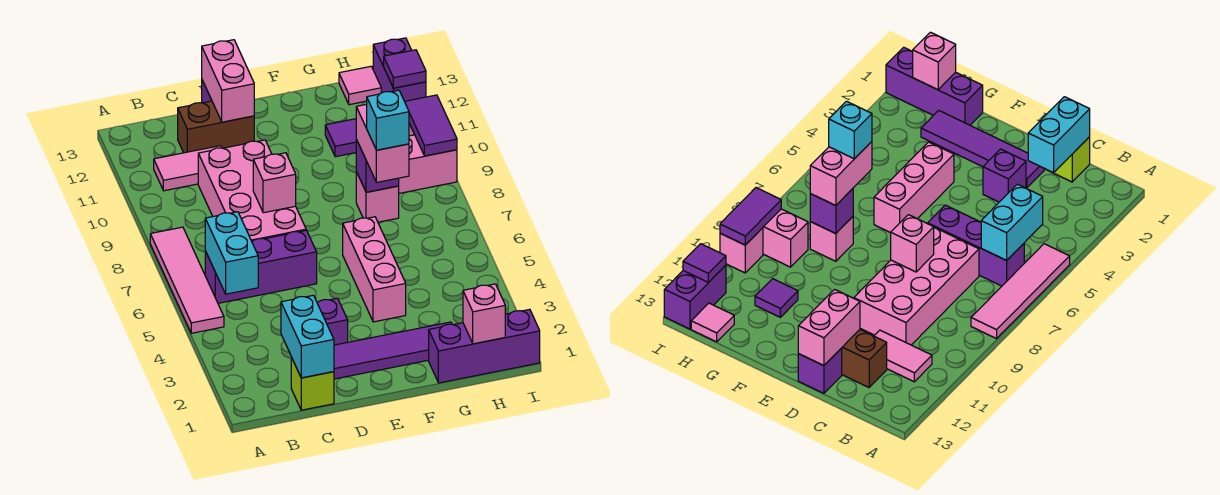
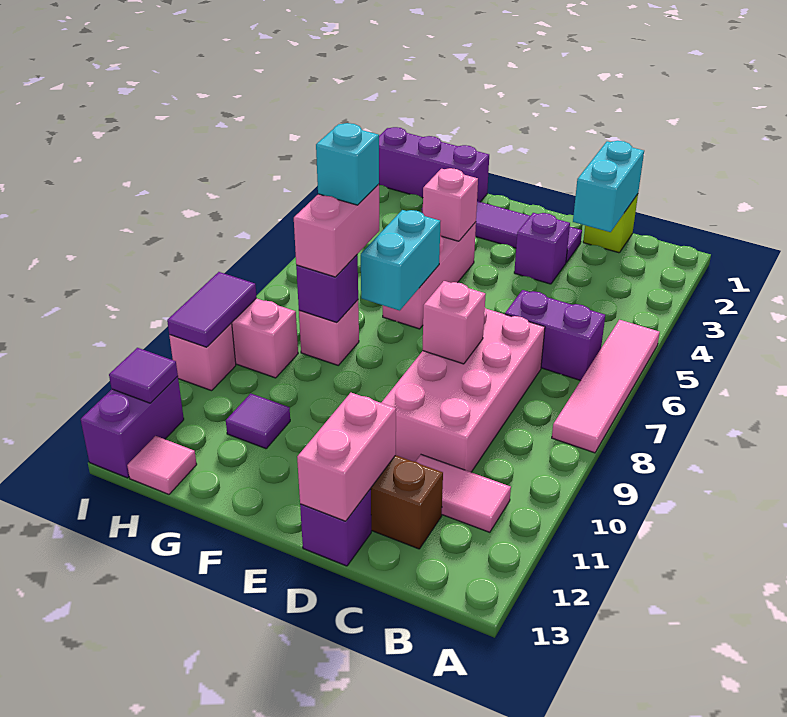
cyan brick B5:B6 level 2 -> cyan brick F6:F7 level 2
purple brick B6:D6 level 1 -> purple brick B6:C6 level 1
pink brick H1 level 2 -> pink brick F4 level 2

